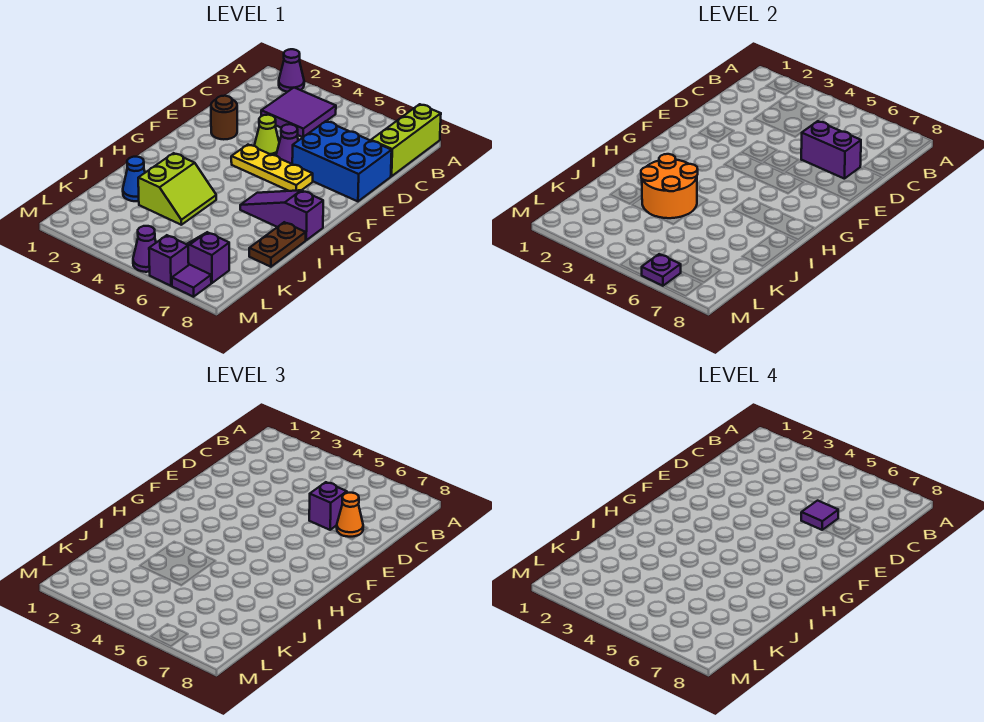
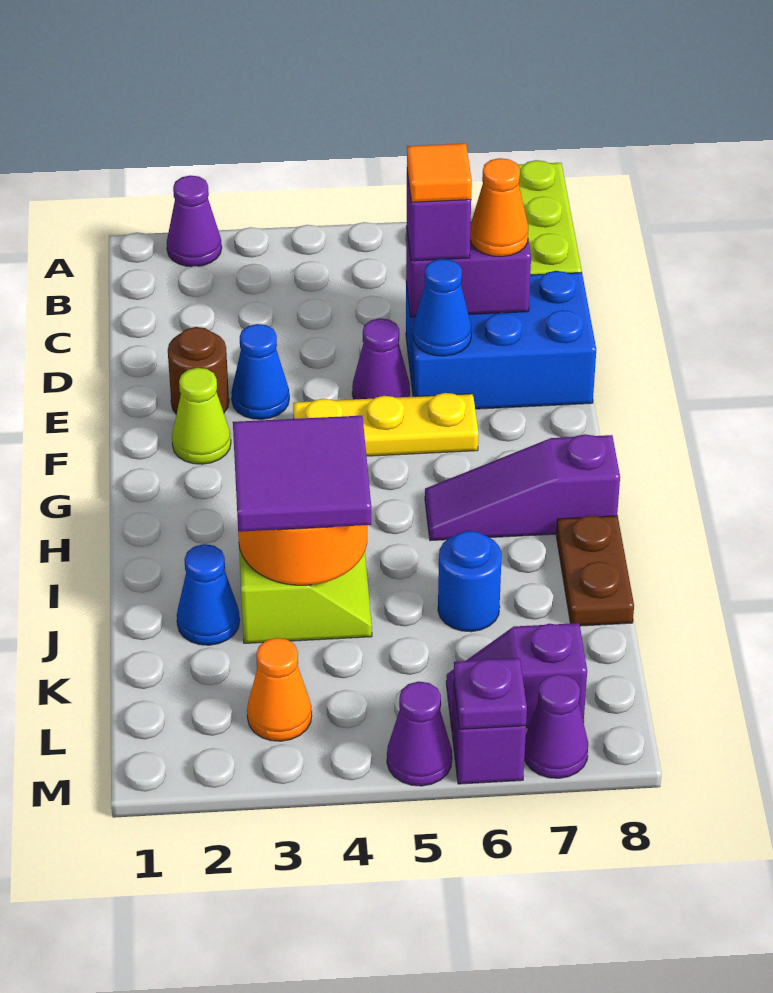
purple tile B3:C4 level 1 -> purple tile I3:J4 level 3
purple tile D6 level 4 -> orange tile D6 level 4
none -> blue cone E3 level 1
lime cone E4 level 1 -> lime cone F2 level 1
none -> blue cone E6 level 2
none -> blue round brick J6 level 1
none -> orange cone L3 level 1
purple tile M7 level 1 -> purple cone M7 level 1

